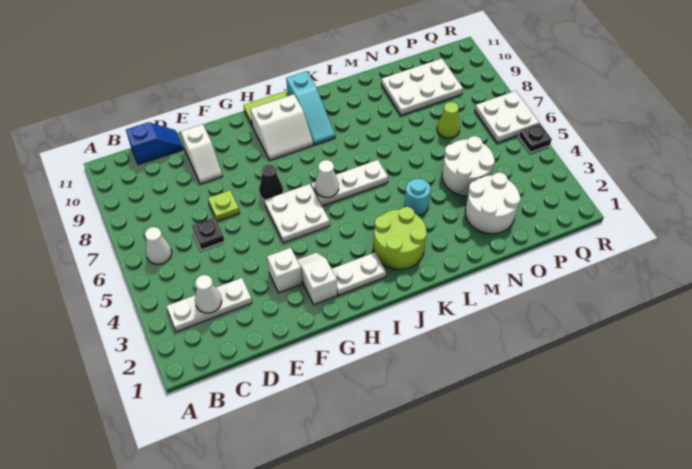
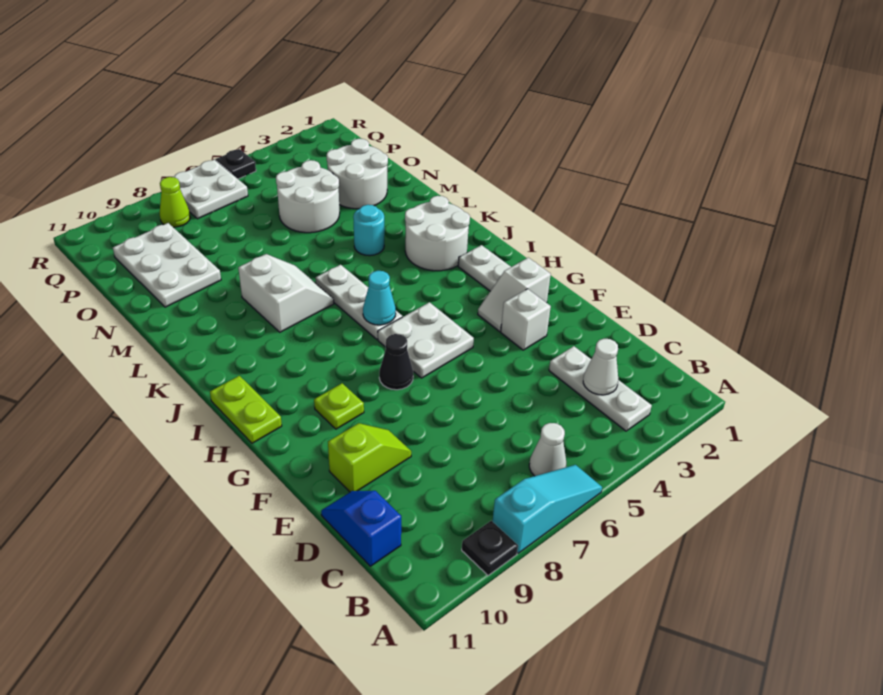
black plate D6 level 1 -> black plate A9 level 1
lime plate E7 level 1 -> lime plate G9 level 1
white slope E9:E10 level 1 top 10 -> lime slope E9:E10 level 1 top 10
white slope H9:I10 level 1 top 10 -> white slope K7:L8 level 1 top 8
white cone I6 level 2 -> cyan cone I6 level 2
lime round brick J2:K3 level 1 -> white round brick J2:K3 level 1
cyan slope J9:J11 level 1 top 11 -> cyan slope A6:A8 level 1 top 8
lime cone O7 level 1 -> lime cone Q8 level 1

